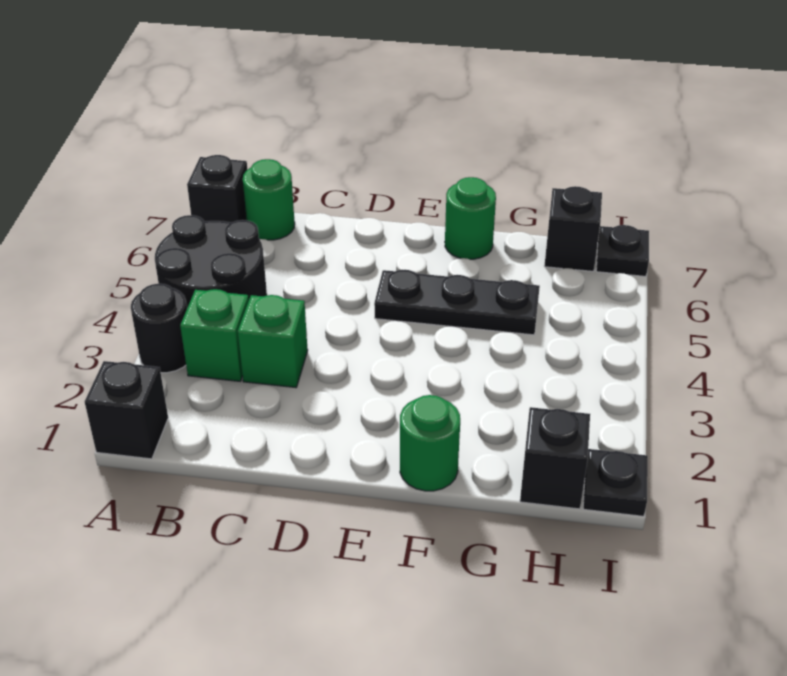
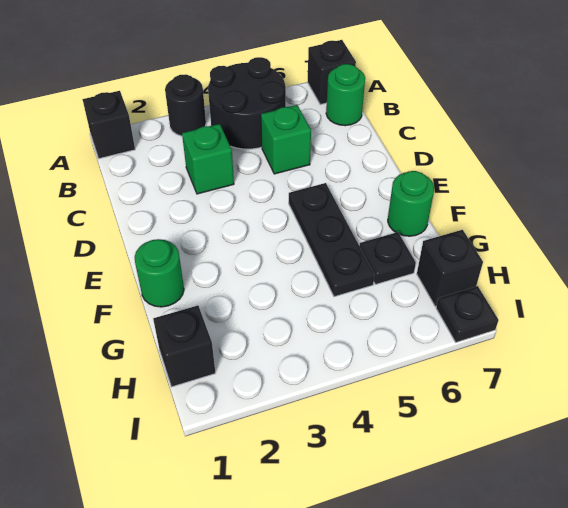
green brick B3 level 1 -> green brick C5 level 1
black plate I1 level 1 -> black plate G6 level 1

